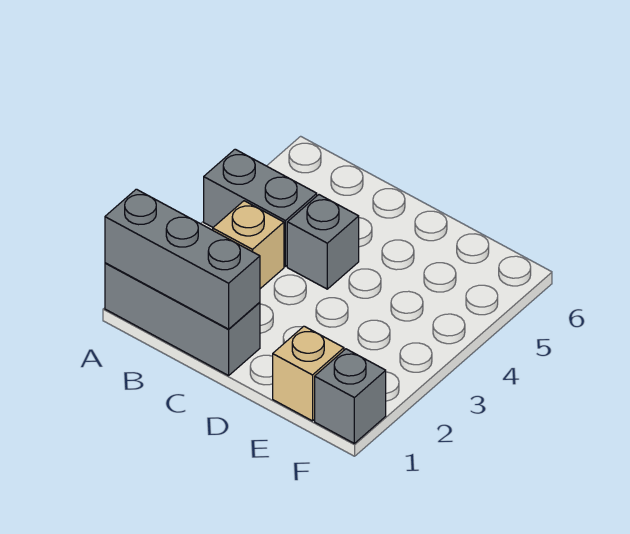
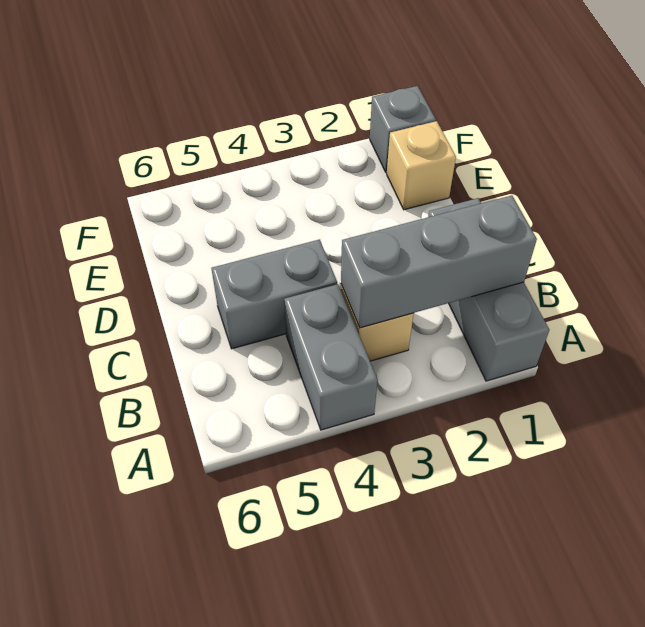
grey brick A1:C1 level 2 -> grey brick B1:B3 level 2
grey brick C4 level 1 -> grey brick C4:C5 level 1

